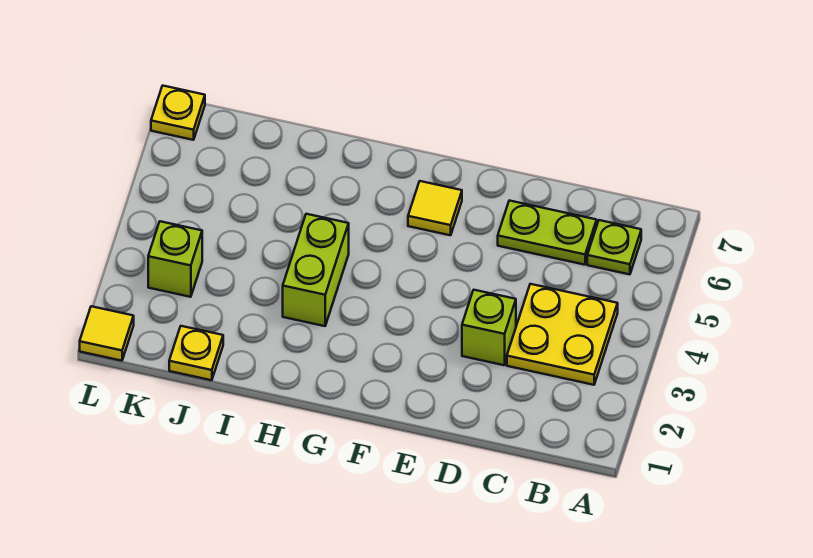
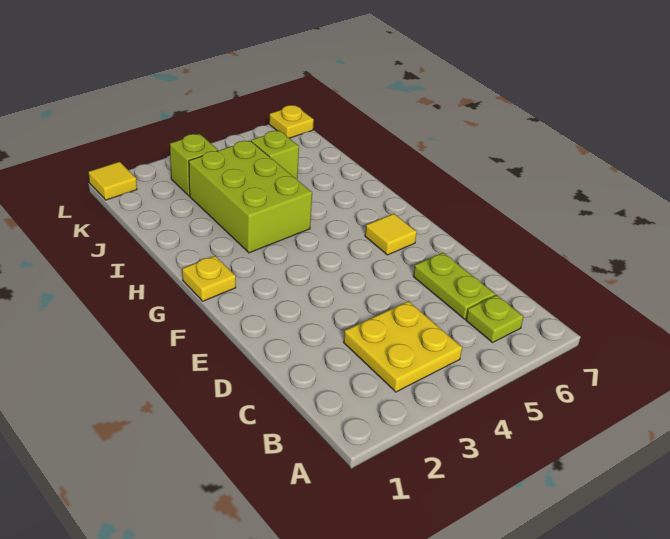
lime brick D3 level 1 -> lime brick J5 level 1
lime brick H3:H4 level 1 -> lime brick H3:J4 level 1
yellow plate J1 level 1 -> yellow plate G1 level 1

